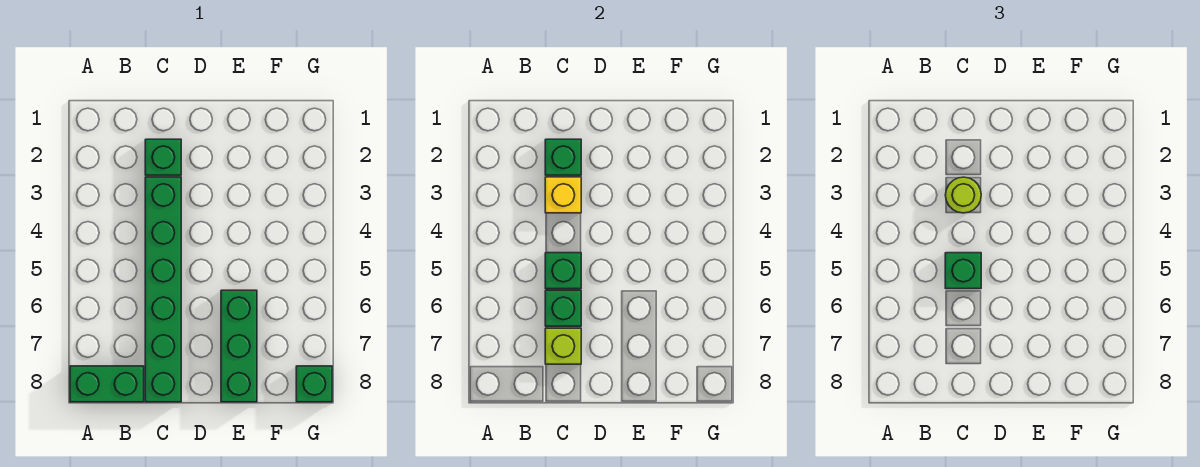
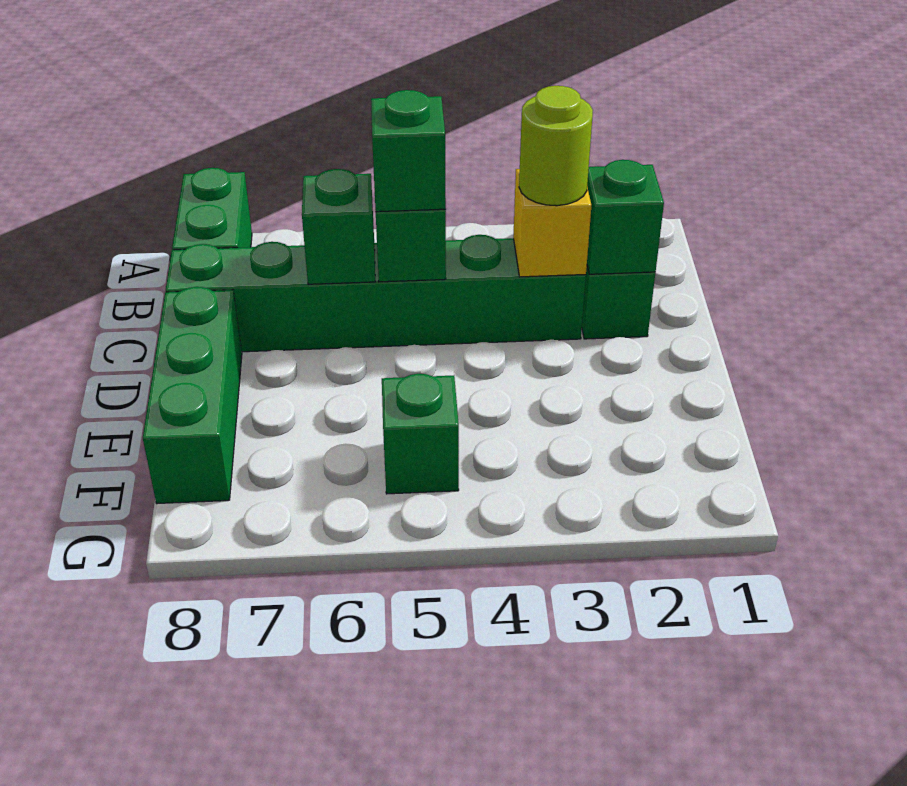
lime brick C7 level 2 -> none
green brick E6:E8 level 1 -> green brick D8:F8 level 1
green brick G8 level 1 -> green brick F5 level 1

